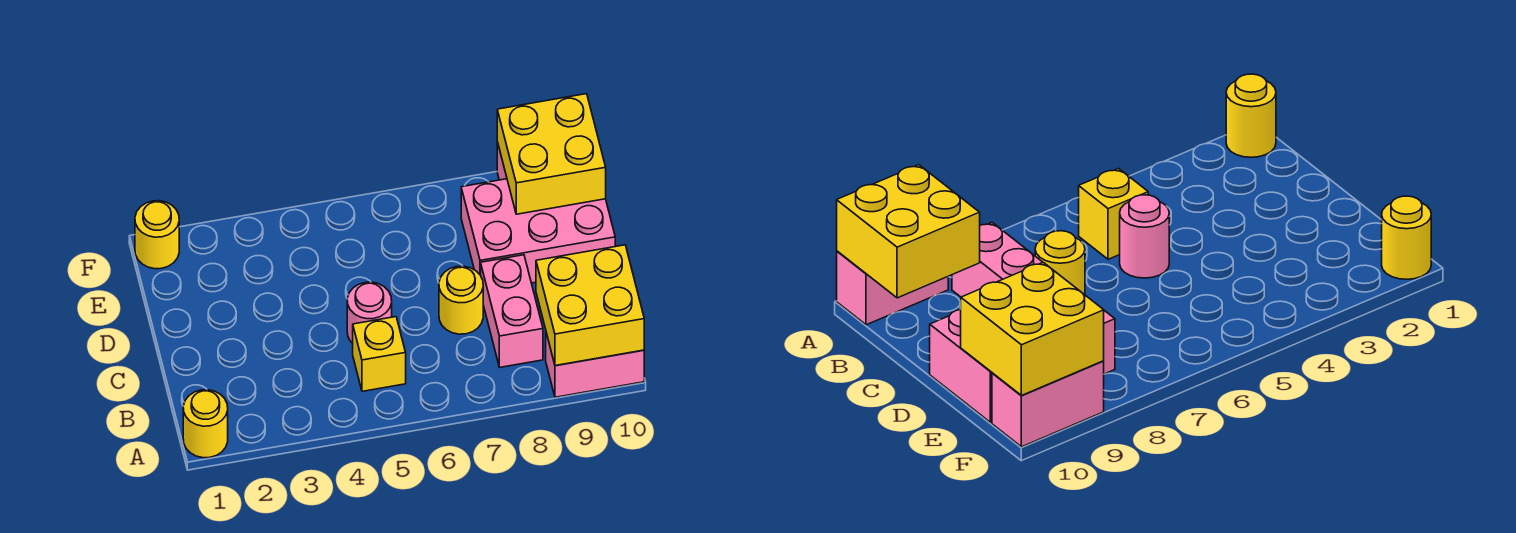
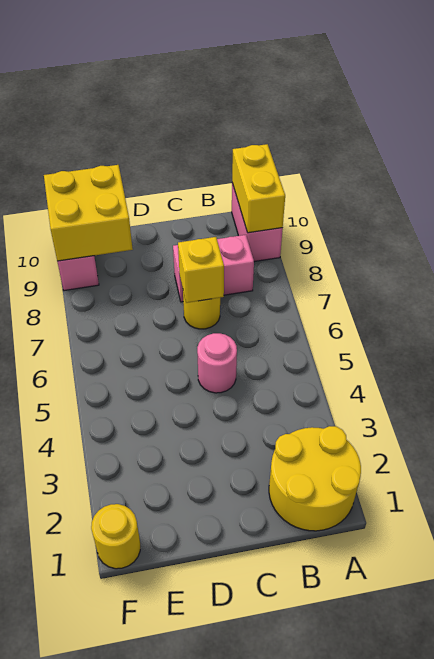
yellow round brick A1 level 1 -> yellow round brick A1:B2 level 1
yellow brick A9:B10 level 2 -> yellow brick A9:A10 level 2
yellow brick B5 level 1 -> yellow brick C7 level 2
pink brick D8:E10 level 1 -> none

